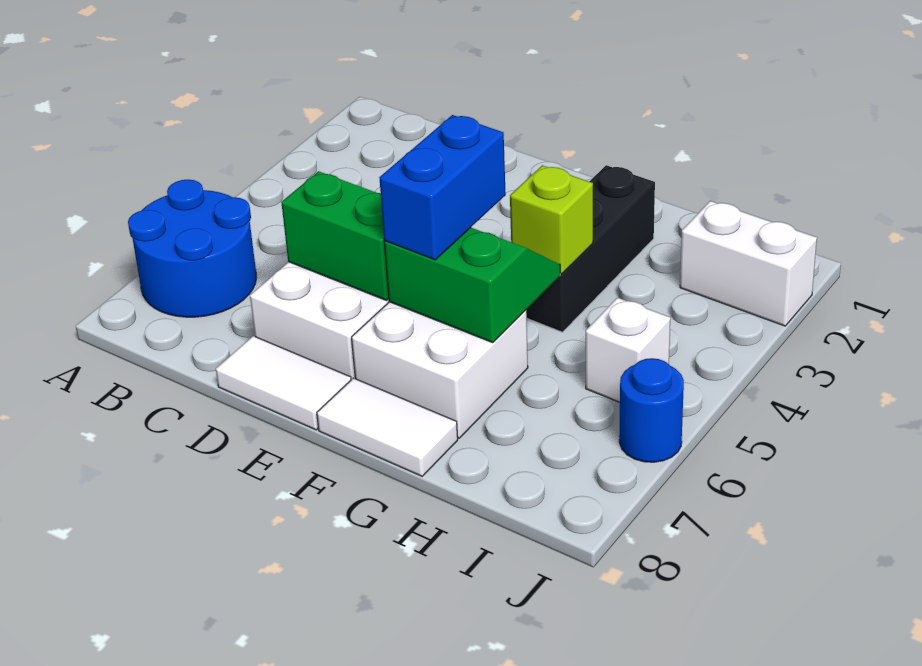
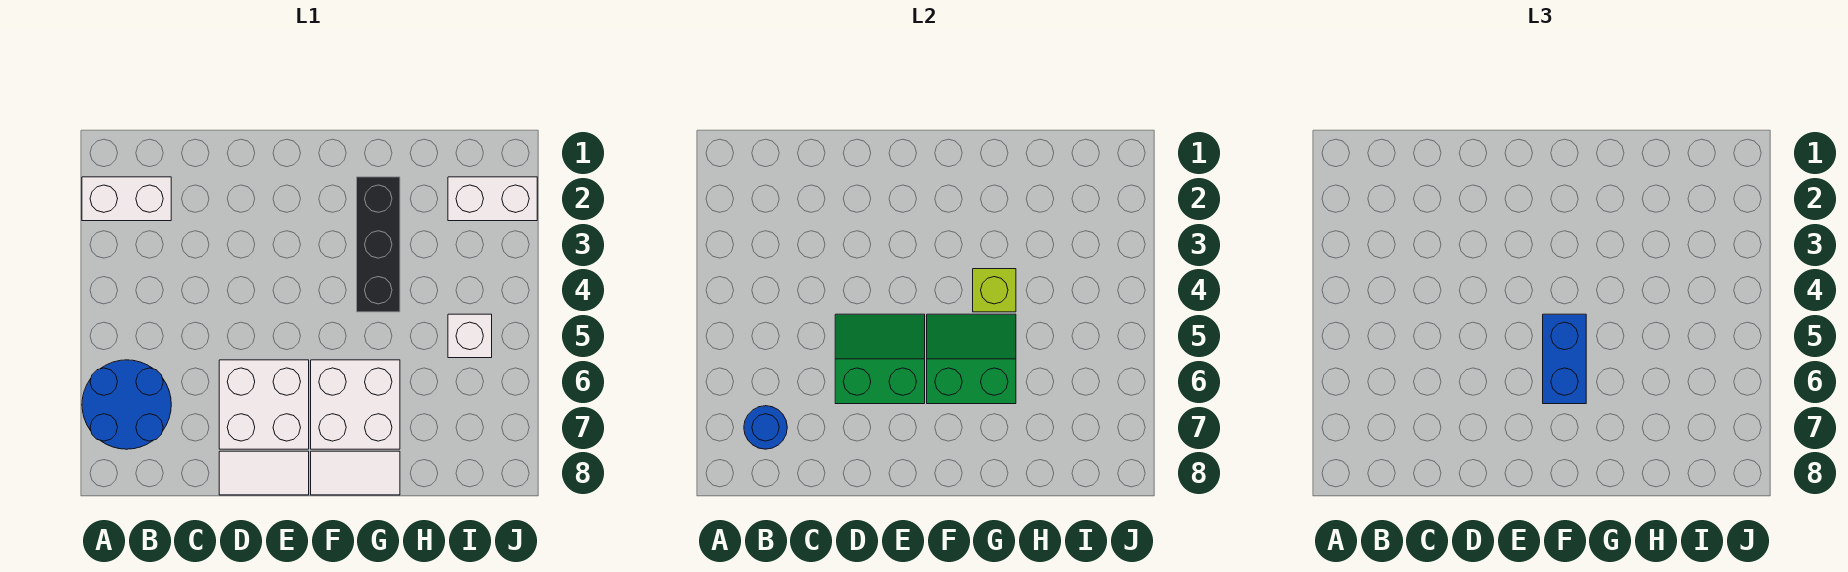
none -> white brick A2:B2 level 1
blue round brick J6 level 1 -> blue round brick B7 level 2

